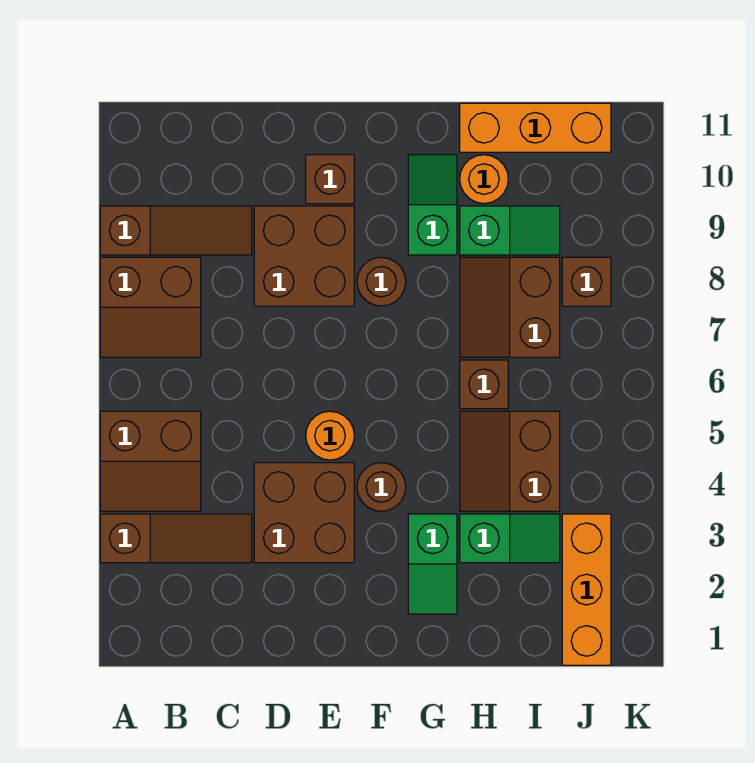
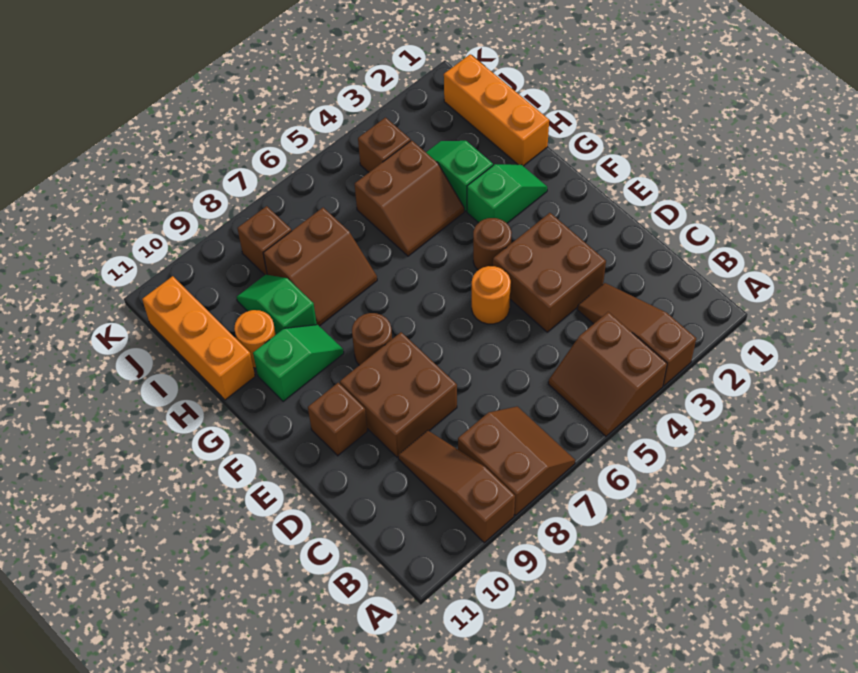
brown slope A4:B5 level 1 top 5 -> brown slope A4:B5 level 1 top 4
green slope G9:G10 level 1 top 9 -> green slope G9:G10 level 1 top 10
brown brick H6 level 1 -> brown brick J4 level 1
orange brick J1:J3 level 1 -> orange brick H1:J1 level 1

